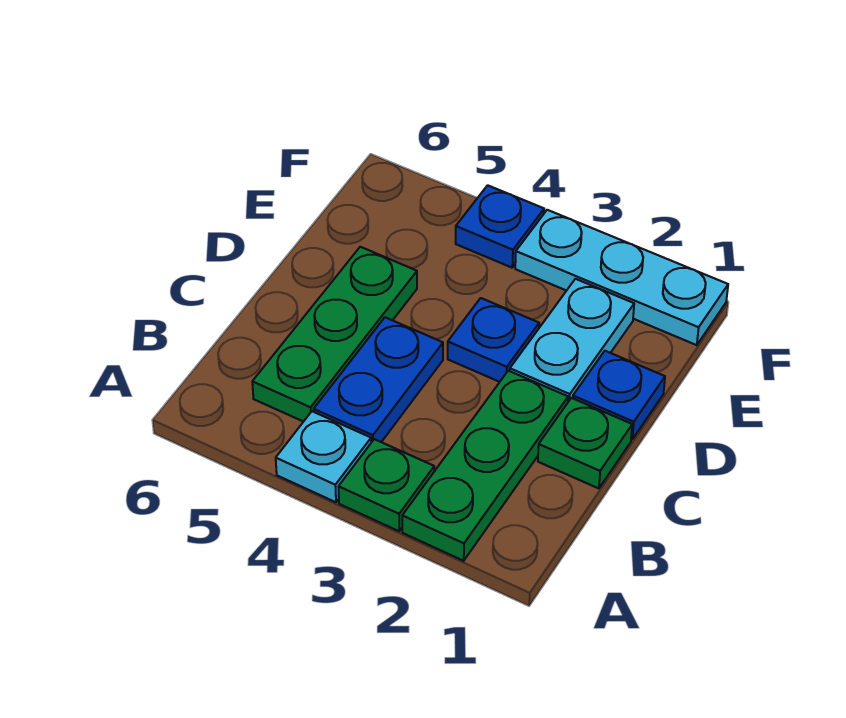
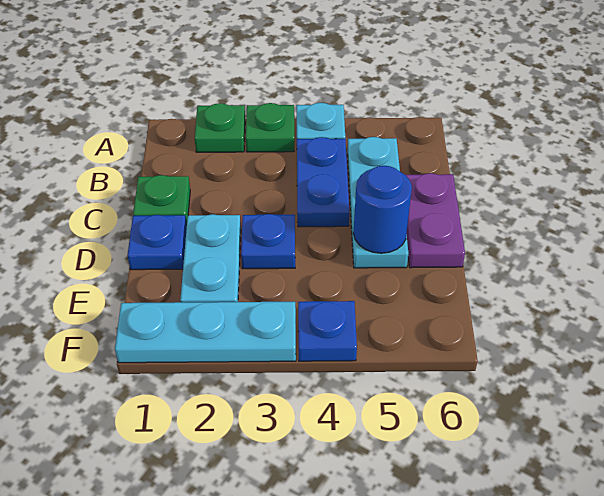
green plate A2:C2 level 1 -> green plate A2 level 1
green plate B5:D5 level 1 -> cyan plate B5:D5 level 1
none -> purple plate C6:D6 level 1
none -> blue round brick D5 level 2

